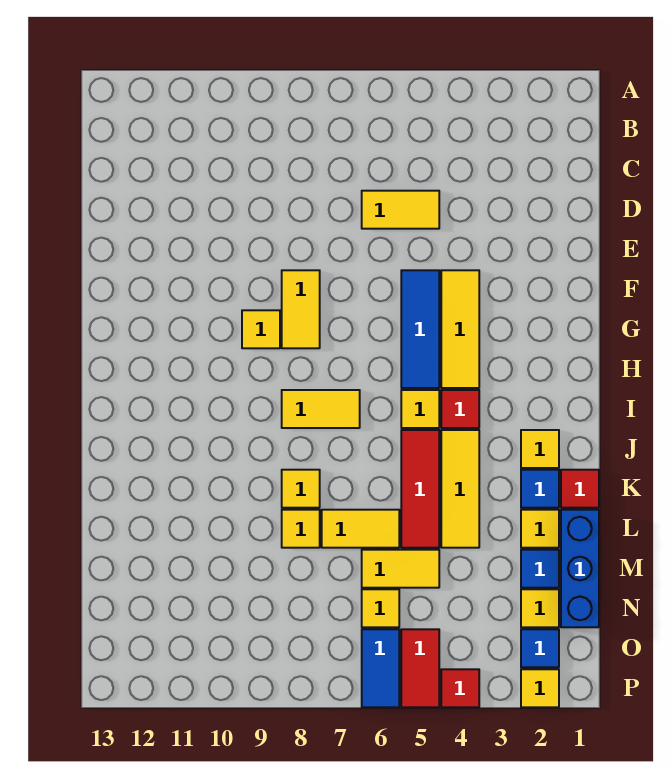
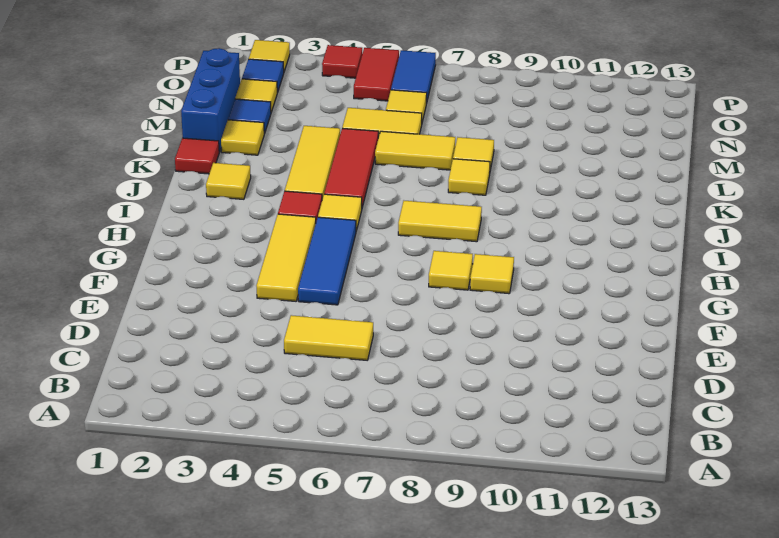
yellow tile F8:G8 level 1 -> yellow tile G8 level 1
blue tile K2 level 1 -> none

